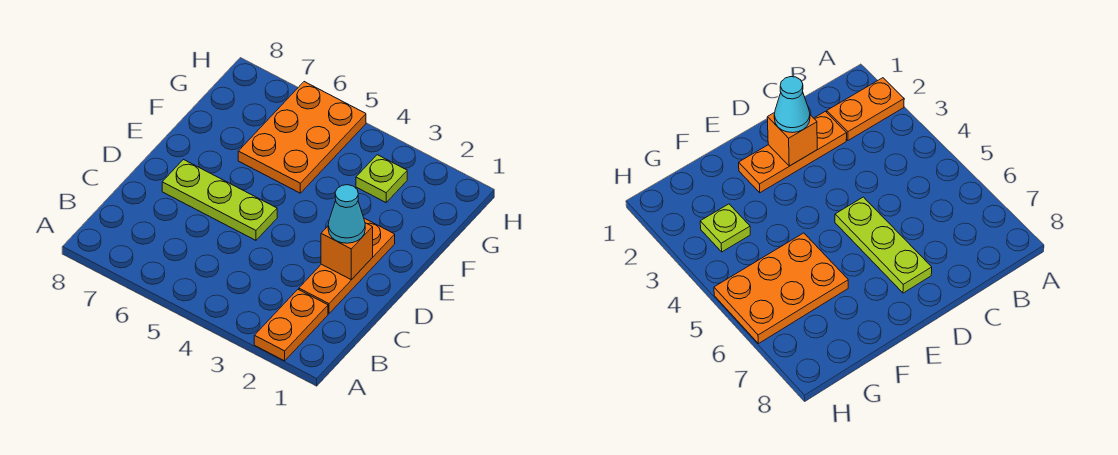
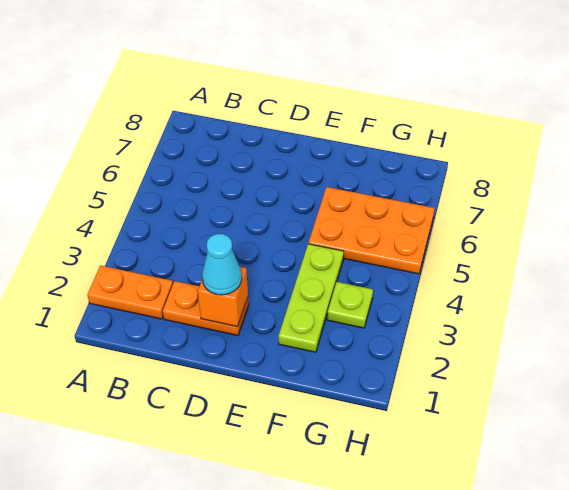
orange plate C2:E2 level 1 -> orange plate C2:D2 level 1
lime plate D5:D7 level 1 -> lime plate F2:F4 level 1

